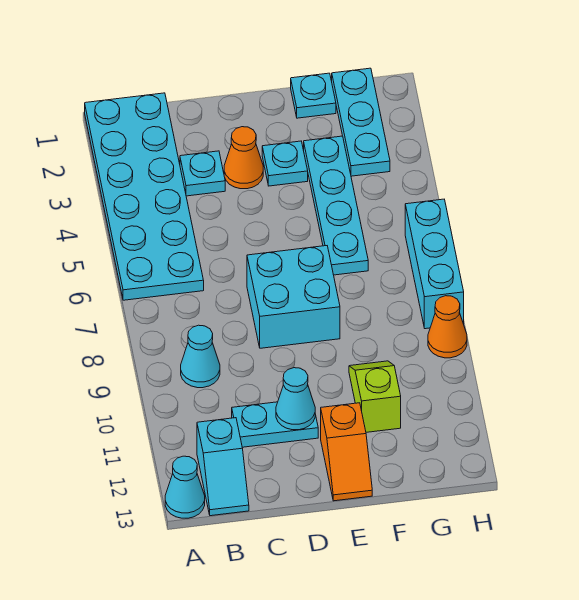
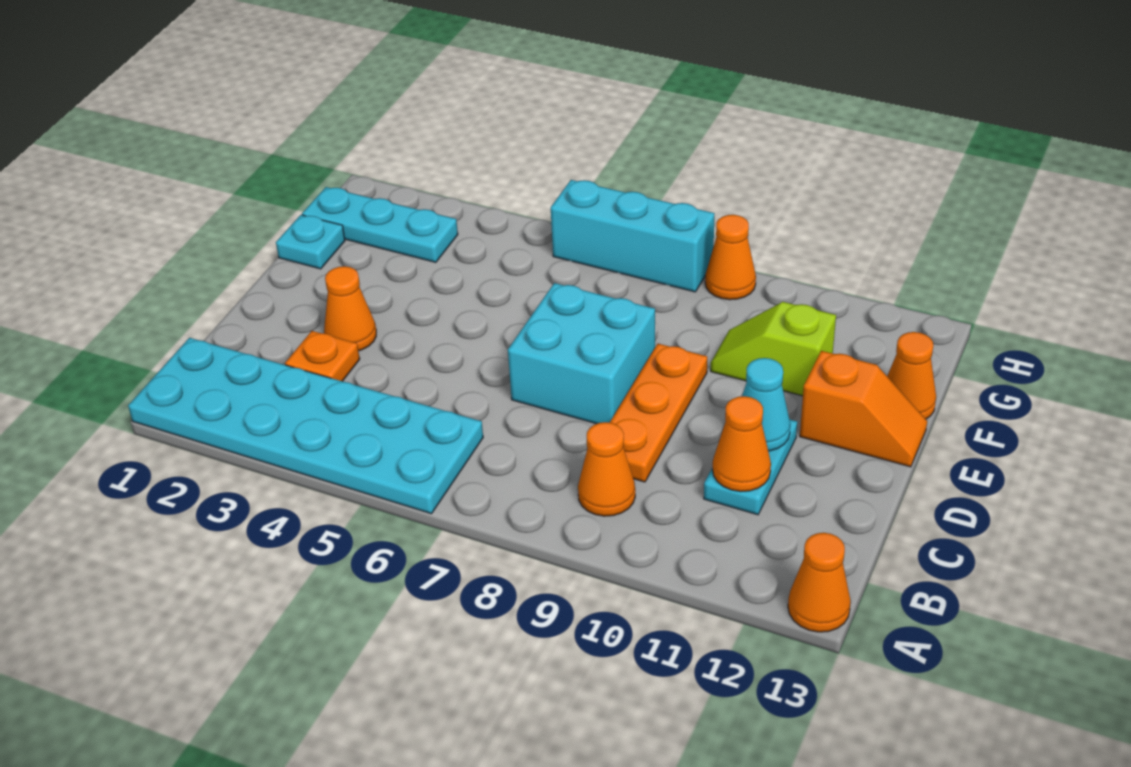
cyan cone A13 level 1 -> orange cone A13 level 1
cyan cone B9 level 1 -> orange cone B9 level 1
cyan slope B12:B13 level 1 top 12 -> none
cyan plate C3 level 1 -> orange plate C3 level 1
none -> orange plate C9:E9 level 1
none -> orange cone C11 level 2
cyan plate E3 level 1 -> none
cyan plate F3:F6 level 1 -> none
none -> orange cone F13 level 1

